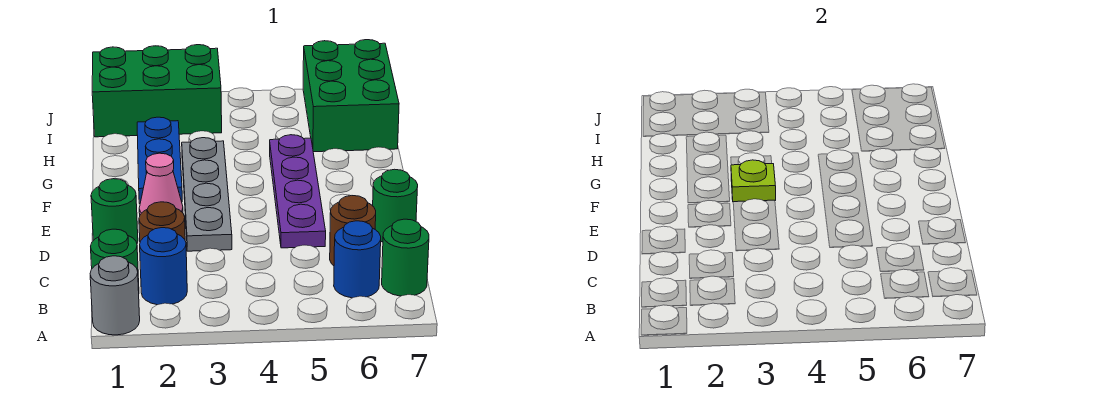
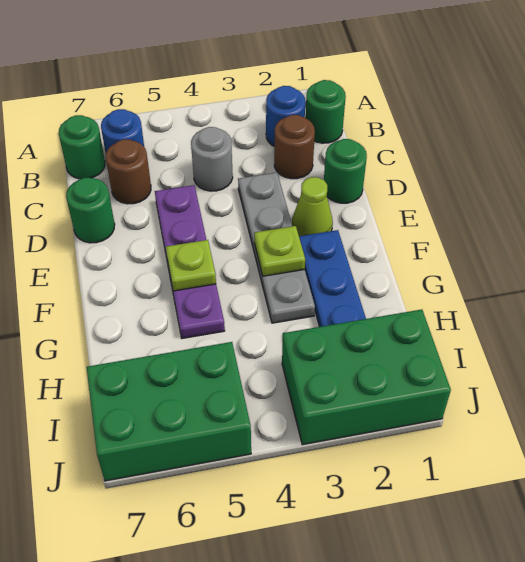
grey round brick A1 level 1 -> grey round brick C4 level 1
pink cone E2 level 1 -> lime cone E2 level 1
none -> lime plate F5 level 2
green brick H6:J7 level 1 -> green brick I5:J7 level 1

